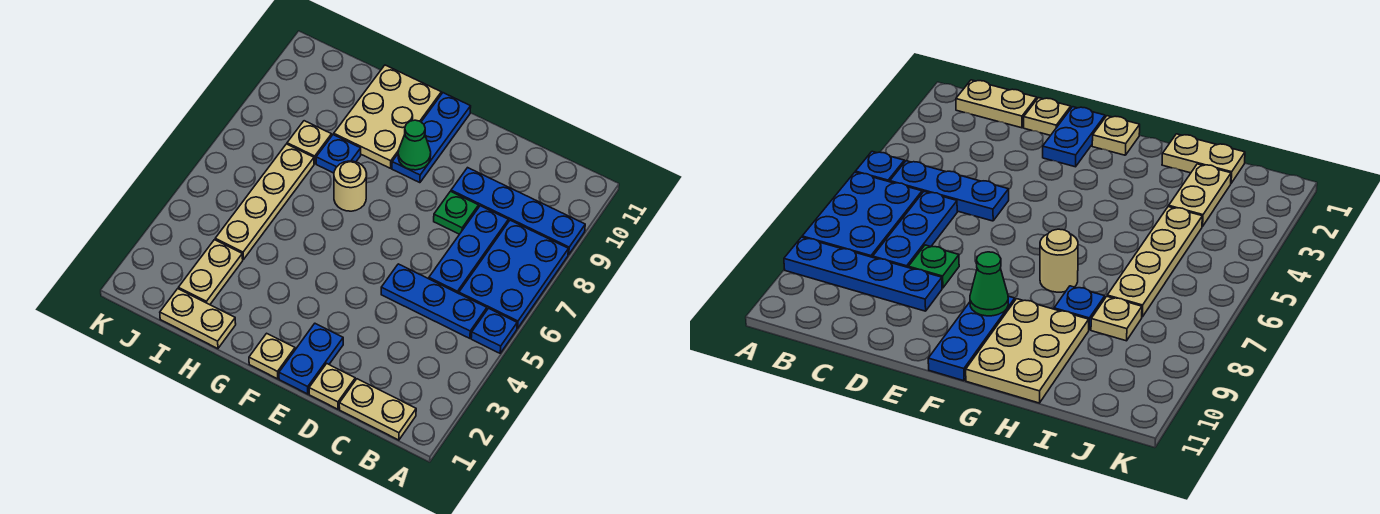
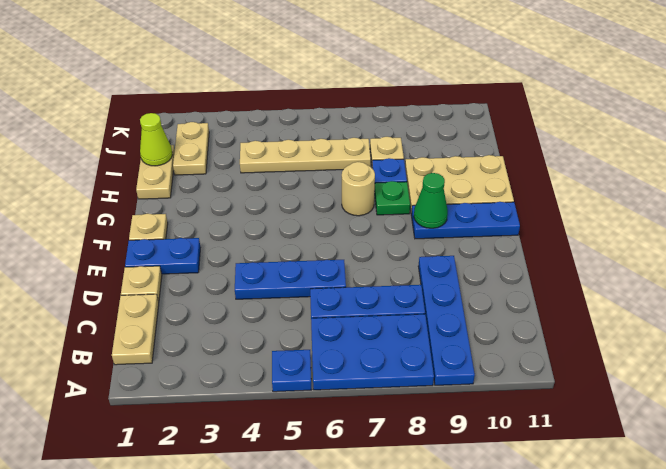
blue plate B5:D5 level 1 -> blue plate D4:D6 level 1
green plate D8 level 1 -> green plate G8 level 1
none -> lime cone I1 level 2
tan plate I2:I3 level 1 -> tan plate I2:J2 level 1

